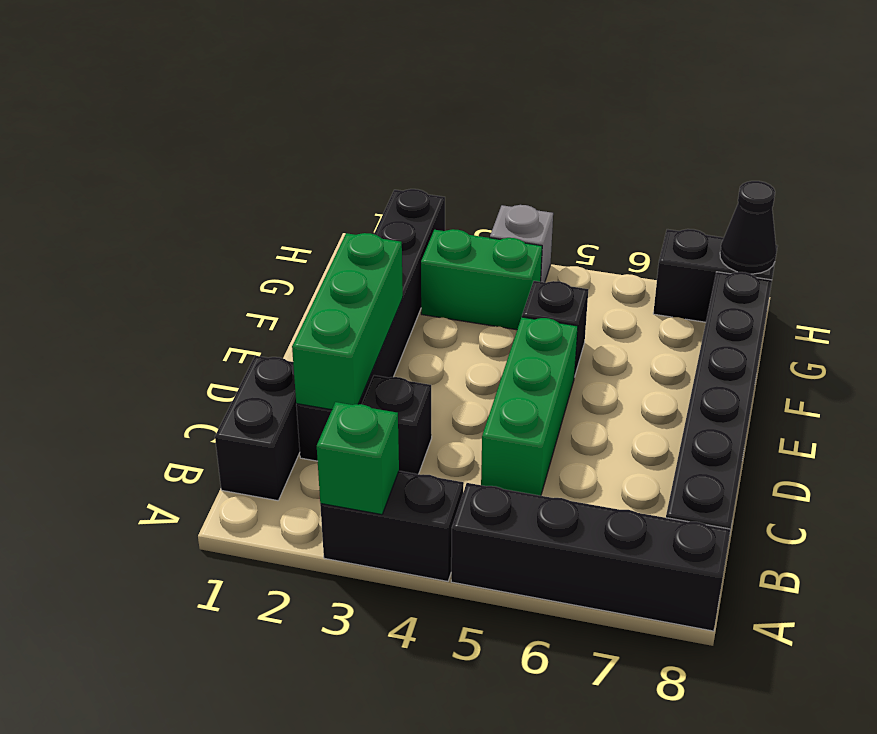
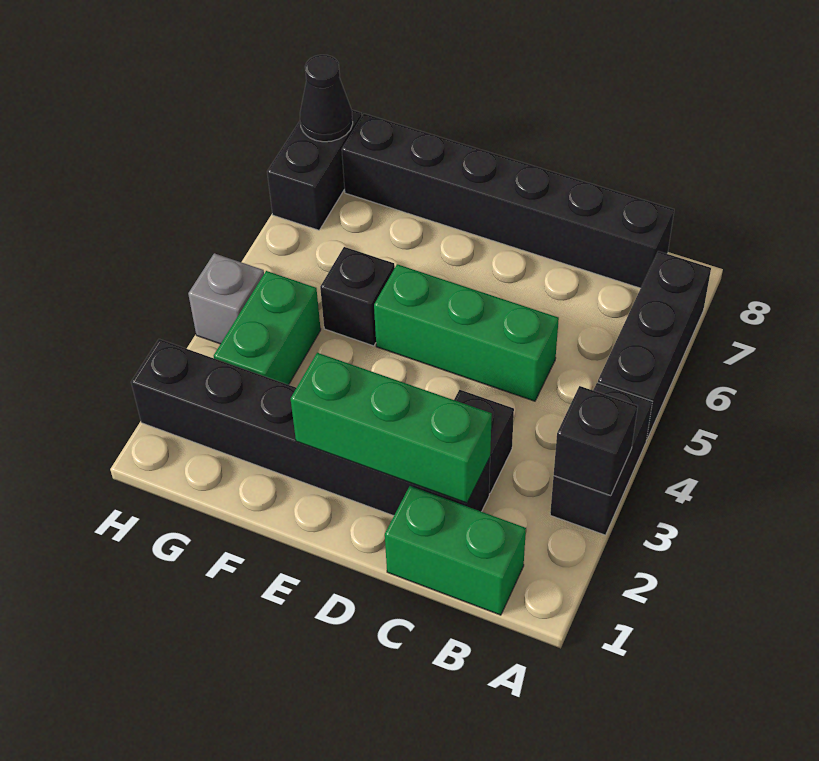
green brick A3 level 2 -> black brick A3 level 2
black brick A5:A8 level 1 -> black brick A5:A7 level 1
black brick B1:C1 level 1 -> green brick B1:C1 level 1

